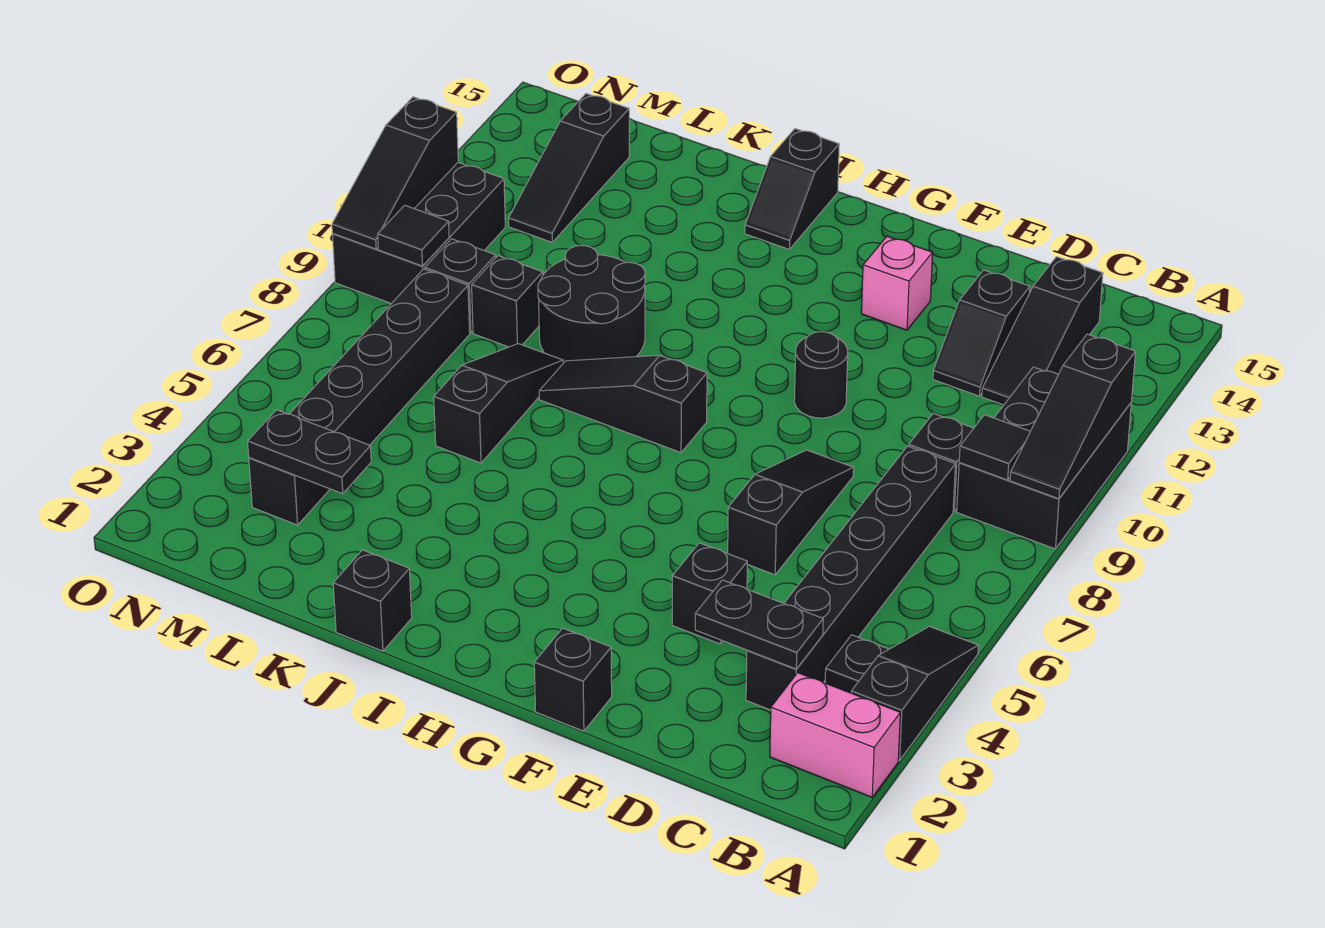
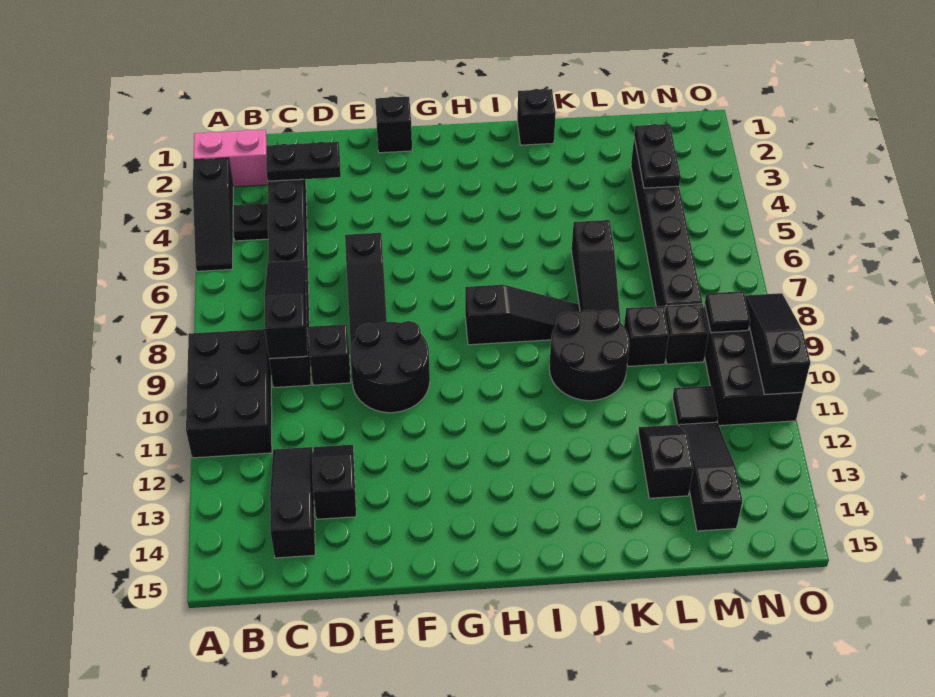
black slope A9:A11 level 2 top 11 -> black slope C7:C9 level 2 top 9
black tile B9 level 2 -> black tile M11 level 1
black brick E4 level 1 -> black brick D9 level 1
black round brick F10 level 1 -> black round brick E9:F10 level 1
pink brick F13 level 1 -> none
black slope I14:I15 level 1 top 15 -> black slope L12:L13 level 1 top 13
black plate L3:M3 level 2 -> black plate M3:M4 level 2

